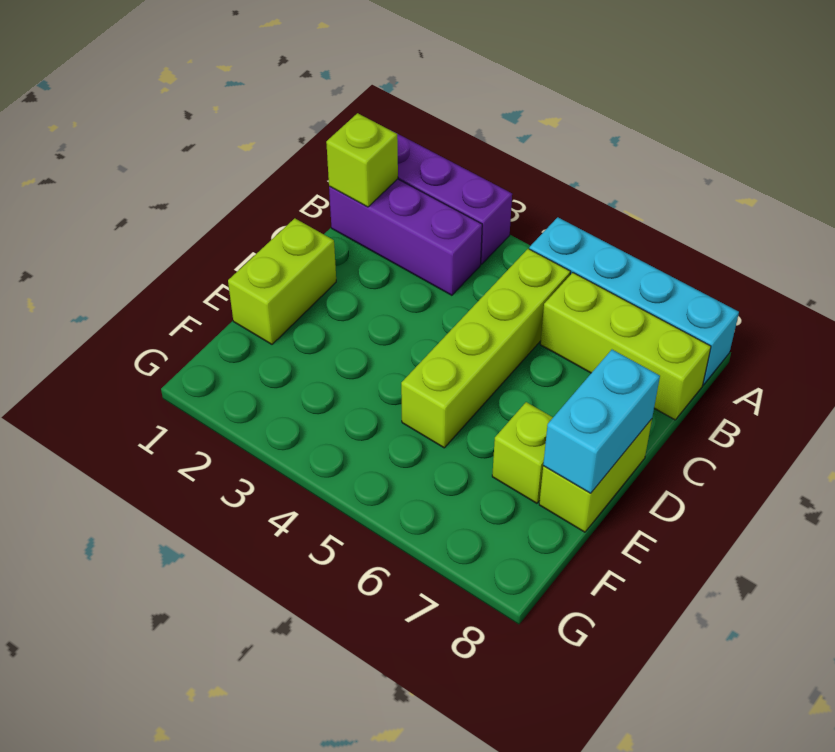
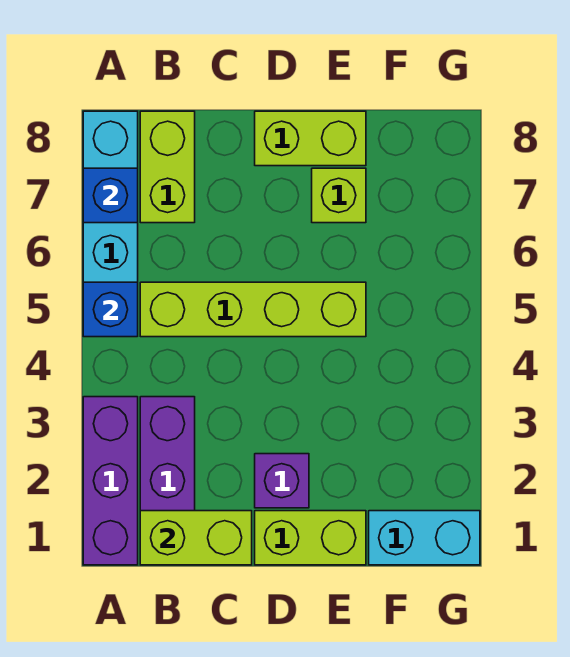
none -> blue brick A5 level 2
none -> blue brick A7 level 2
lime brick B1 level 2 -> lime brick B1:C1 level 2
lime brick B6:B8 level 1 -> lime brick B7:B8 level 1
none -> purple brick D2 level 1
cyan brick D8:E8 level 2 -> cyan brick F1:G1 level 1

